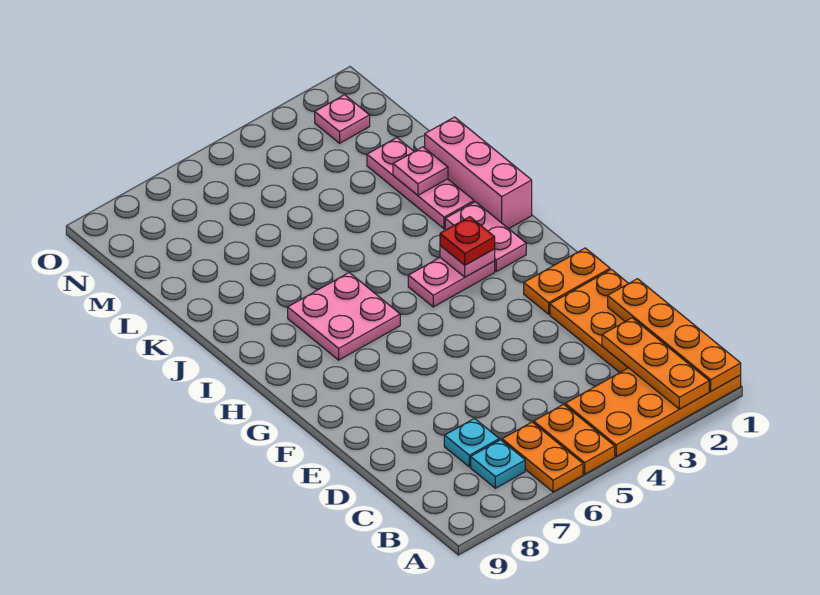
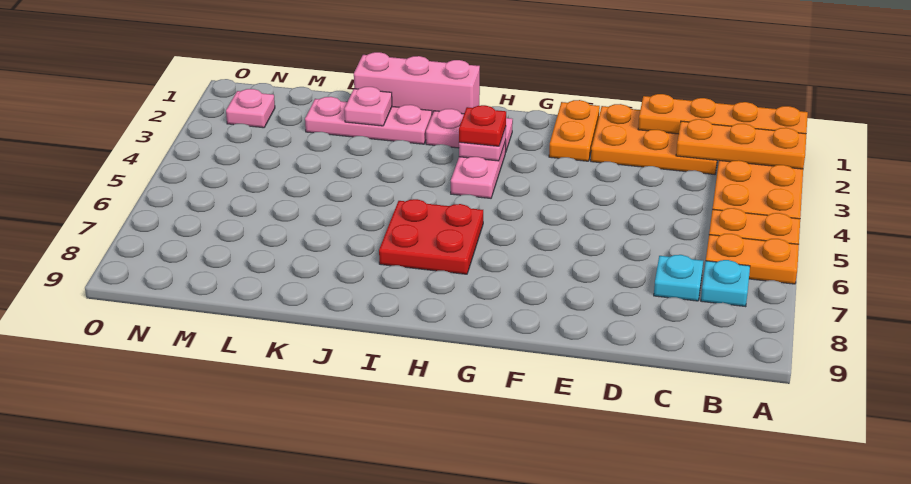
pink plate H6:I7 level 1 -> red plate H6:I7 level 1

